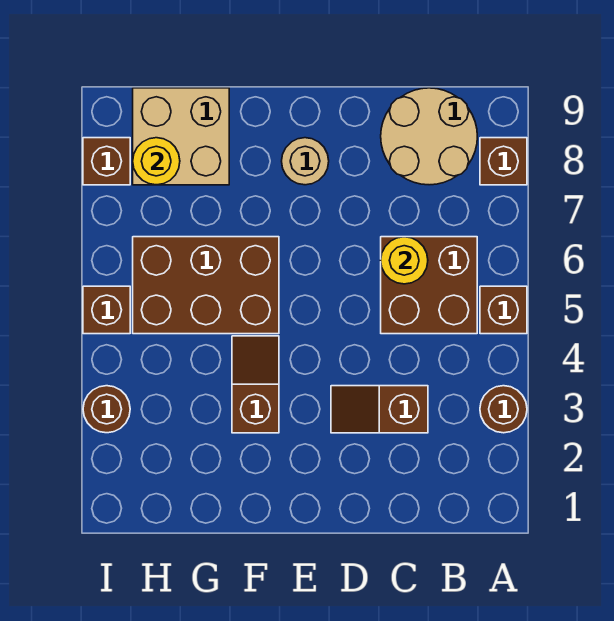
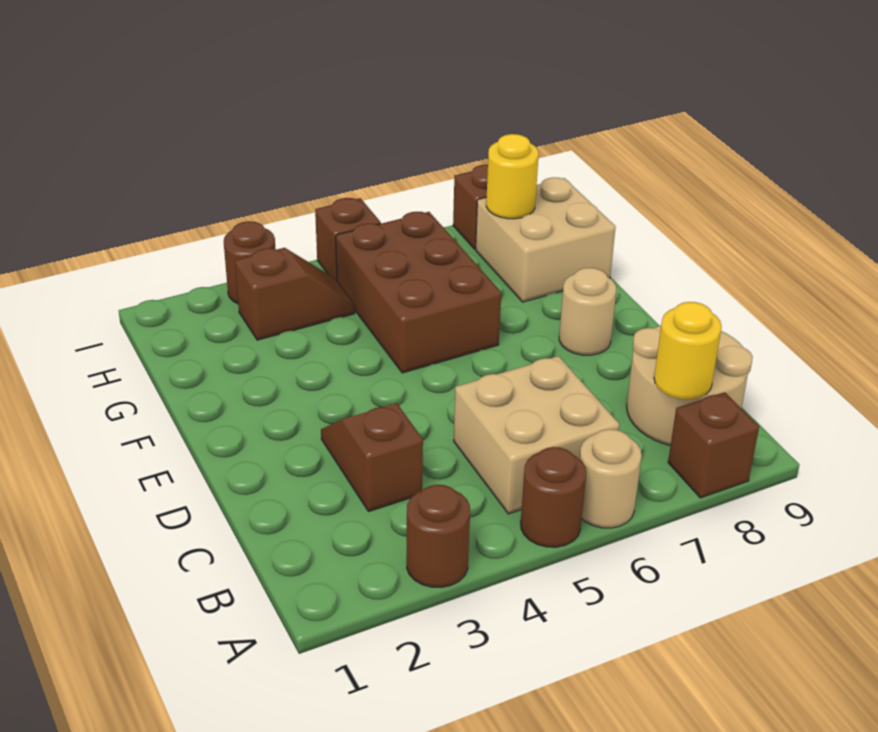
brown brick A5 level 1 -> brown round brick A5 level 1
none -> tan round brick A6 level 1
brown brick B5:C6 level 1 -> tan brick B5:C6 level 1
yellow round brick C6 level 2 -> yellow round brick B8 level 2
brown slope F3:F4 level 1 top 3 -> brown slope H3:H4 level 1 top 3

